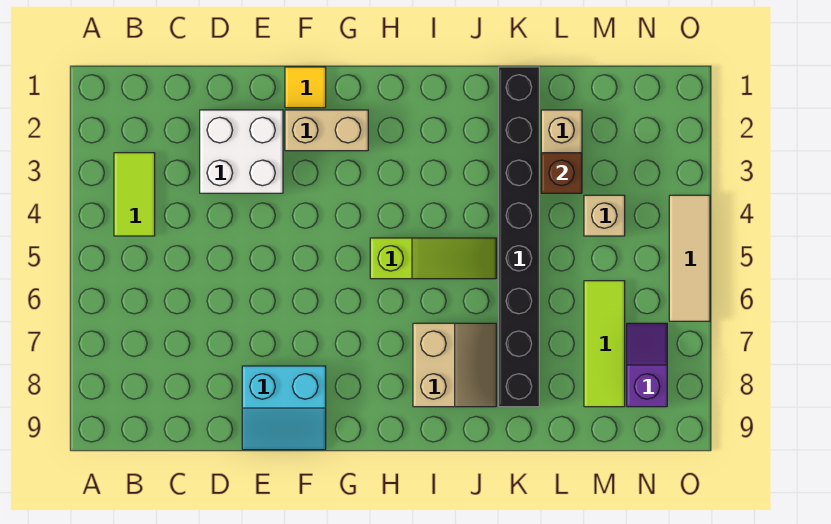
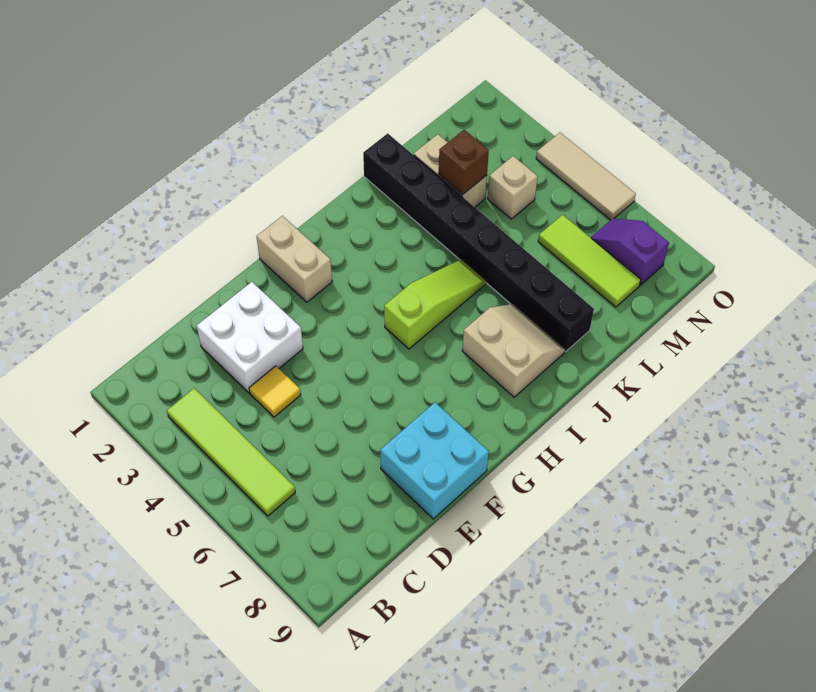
lime tile B3:B4 level 1 -> lime tile B3:B6 level 1
cyan slope E8:F9 level 1 top 8 -> cyan brick E8:F9 level 1
yellow tile F1 level 1 -> yellow tile D4 level 1
tan brick F2:G2 level 1 -> tan brick G1:G2 level 1

